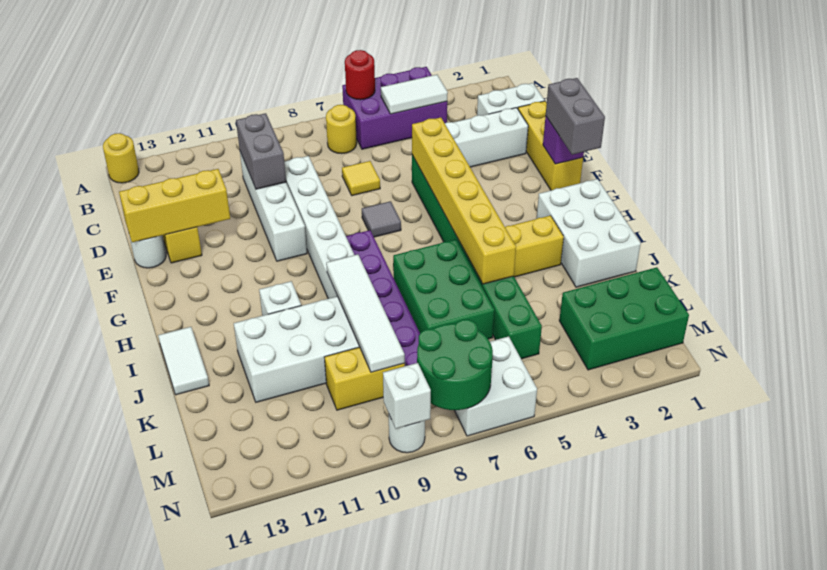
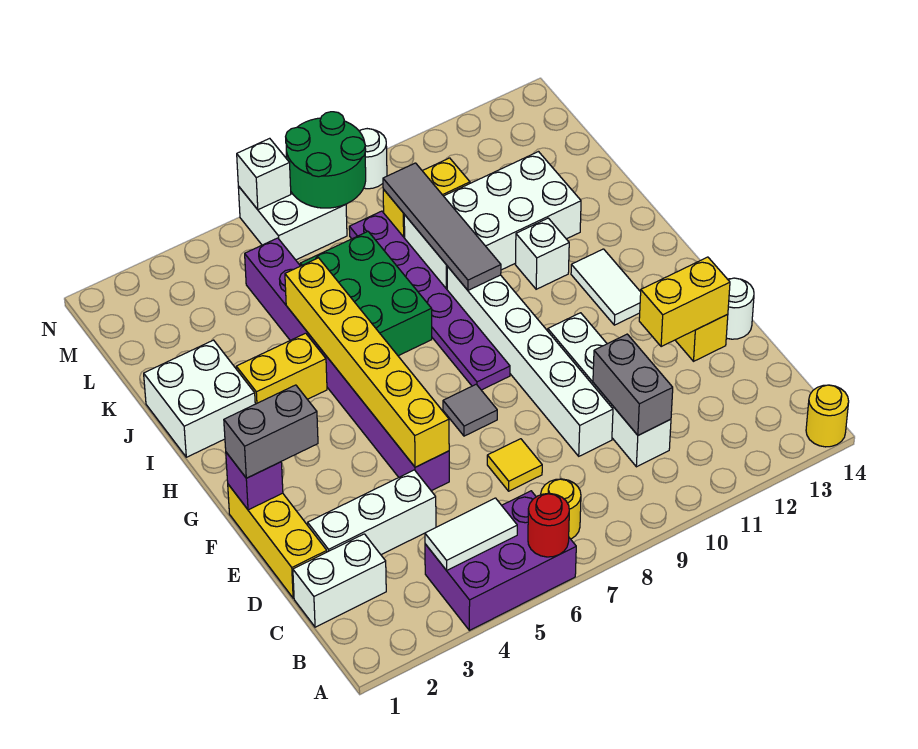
green brick E5:L5 level 1 -> purple brick E5:L5 level 1
yellow brick E12:E14 level 2 -> yellow brick E12:E13 level 2
grey brick F1:G1 level 3 -> grey brick F1:F2 level 3
white brick H1:J2 level 1 -> white brick I1:J2 level 1
white tile I9:L9 level 2 -> grey tile I9:L9 level 2
white tile I14:J14 level 1 -> white tile G12:H12 level 1
green brick L1:M3 level 1 -> none
white brick N9 level 2 -> white brick N6 level 2

